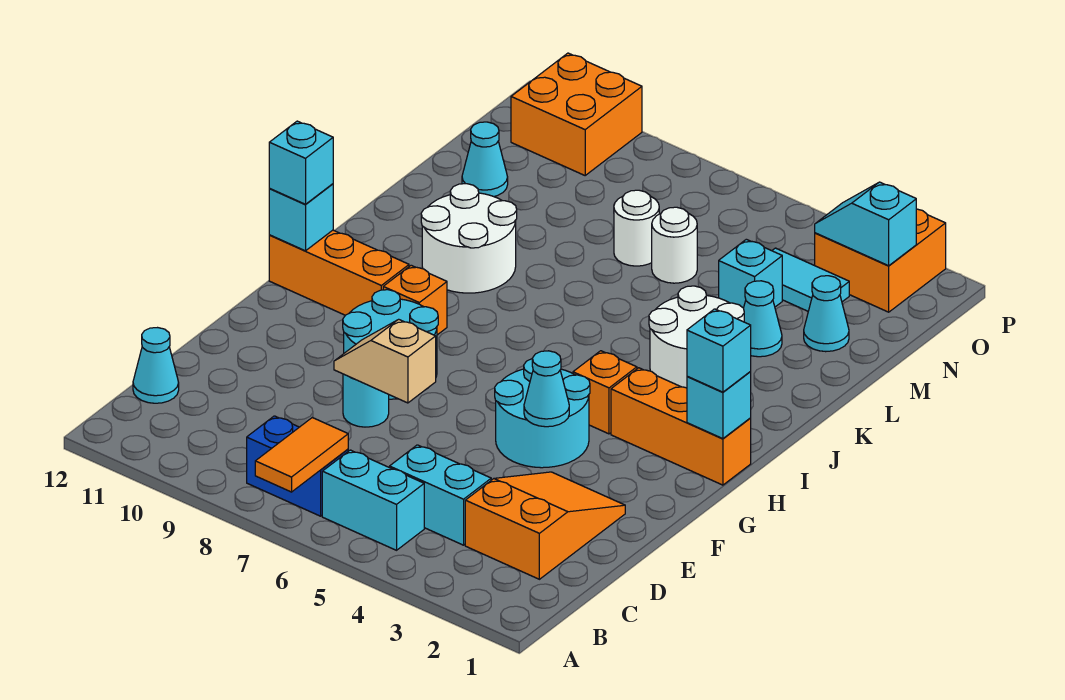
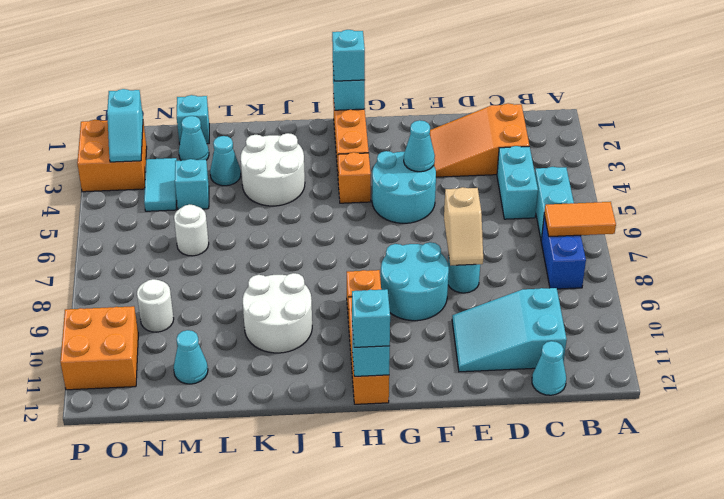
none -> cyan slope C10:E11 level 1 top C
none -> cyan brick M1 level 1
white round brick M7 level 1 -> white round brick N9 level 1

